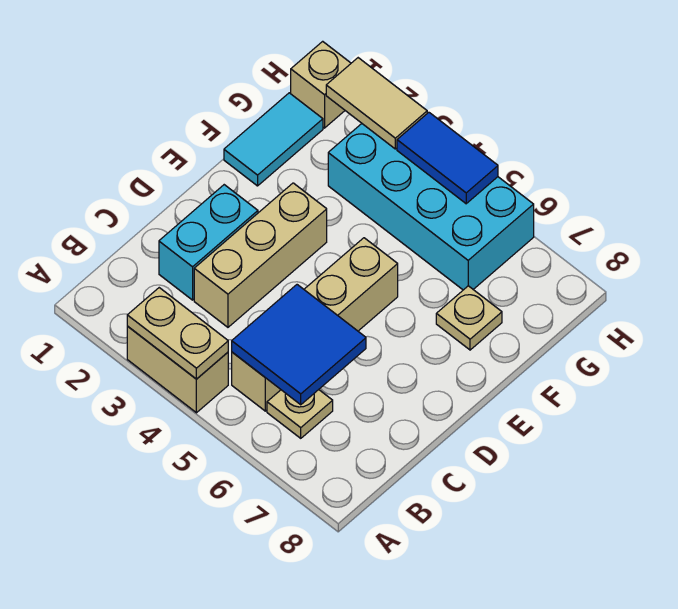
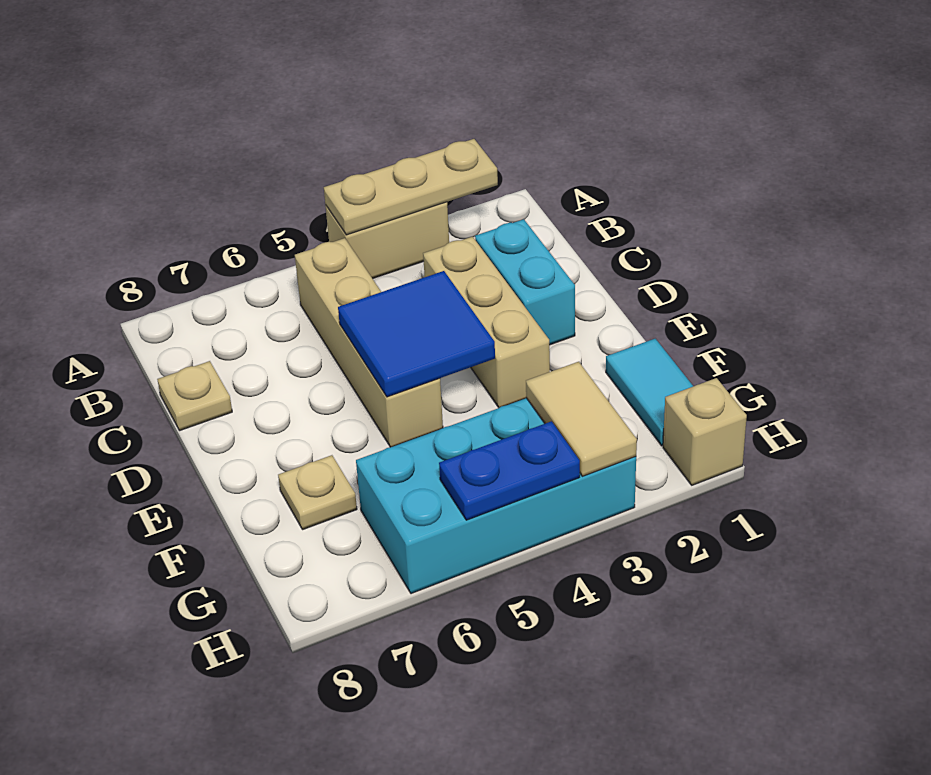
tan plate A3:A4 level 2 -> tan plate A2:A4 level 2
blue tile B5:C6 level 2 -> blue tile D4:E5 level 2
tan plate B6 level 1 -> tan plate C8 level 1
tan tile H2:H3 level 2 -> tan tile G3:H3 level 2
blue tile H4:H5 level 2 -> blue plate H4:H5 level 2

